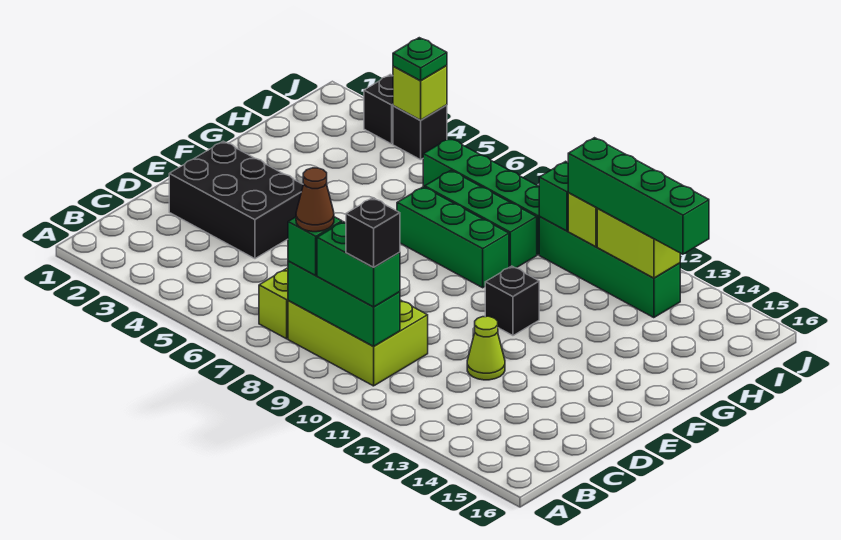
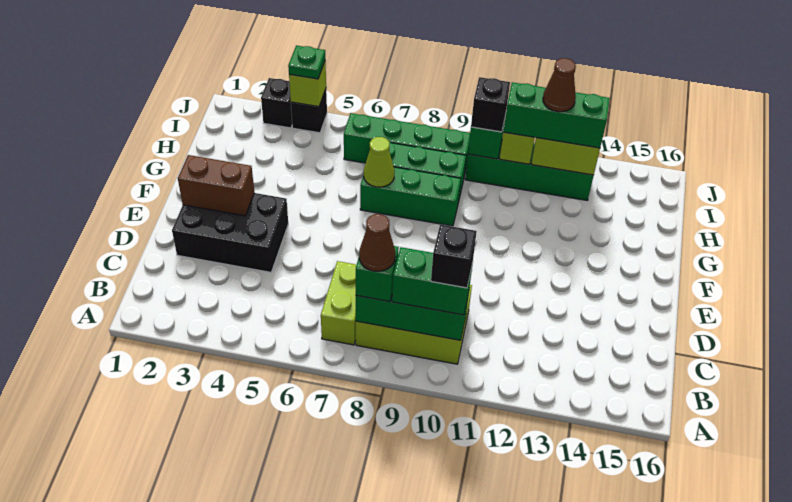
lime cone D12 level 1 -> lime cone G7 level 2
none -> brown brick E2:E3 level 2
black brick F11 level 1 -> black brick I10 level 3
green brick I11:I14 level 3 -> green brick I11:I13 level 3
none -> brown cone I12 level 4

